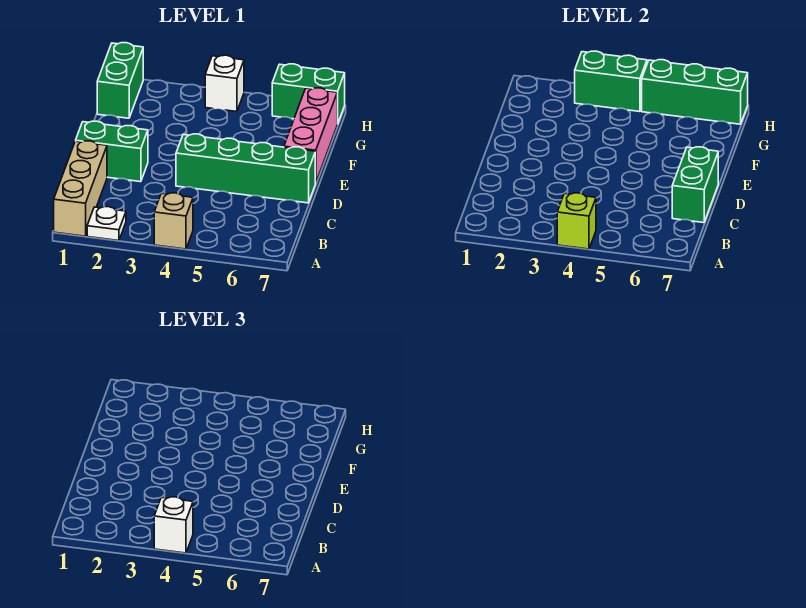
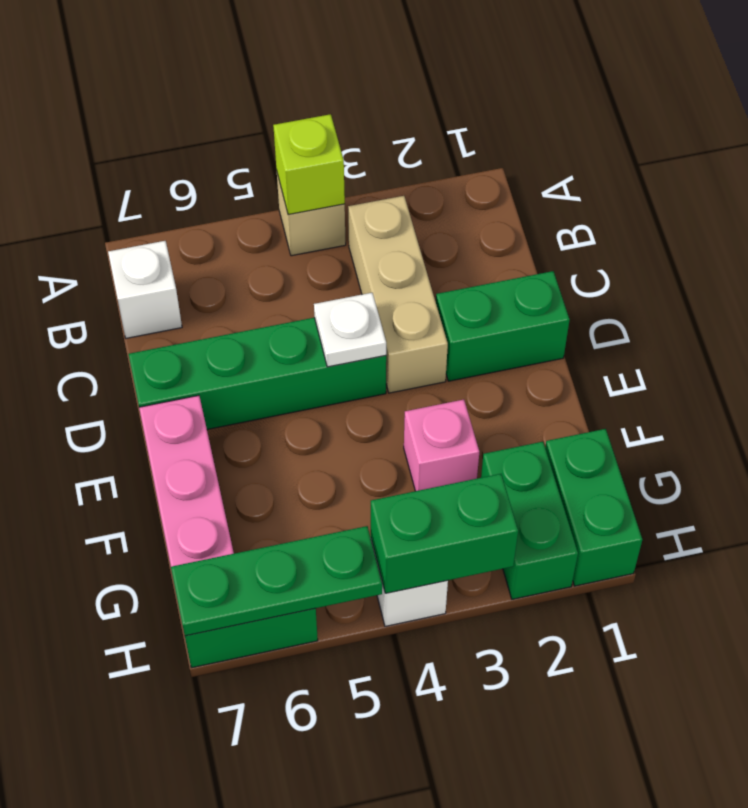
tan brick A1:C1 level 1 -> tan brick B3:D3 level 1
white plate A2 level 1 -> white plate D4 level 2
white brick A4 level 3 -> white brick B7 level 1
green brick C7:D7 level 2 -> green brick G2:H2 level 1
none -> pink brick F3 level 1
green brick H5:H7 level 2 -> green plate H5:H7 level 2

